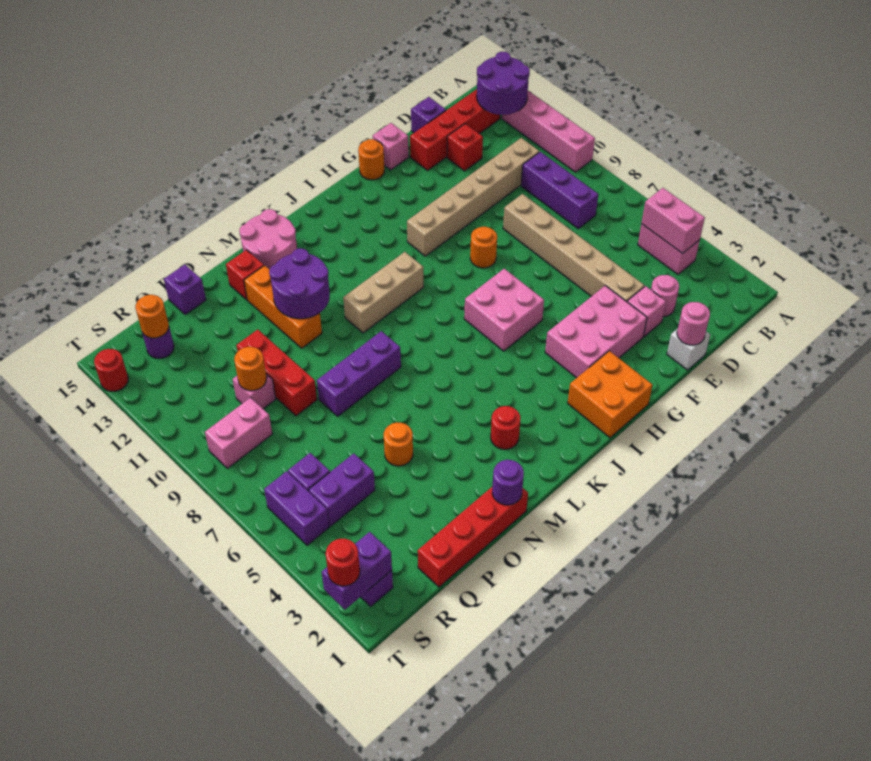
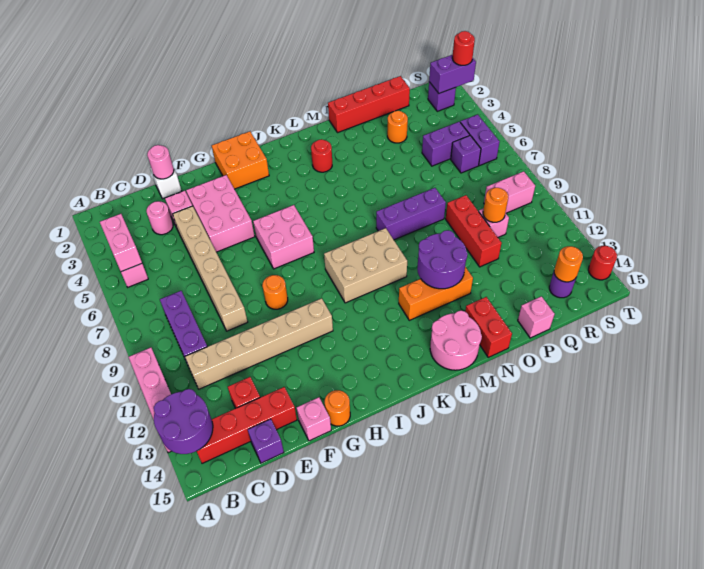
pink brick F3:H4 level 1 -> pink brick F3:G5 level 1
tan brick J10:L10 level 1 -> tan brick J9:L10 level 1
purple round brick N1 level 2 -> none
orange brick N11:N13 level 1 -> orange brick L12:N12 level 1
red brick N14 level 1 -> red brick N14:N15 level 1
orange round brick O5 level 1 -> orange round brick P3 level 1
purple brick P15 level 1 -> pink brick P15 level 1

